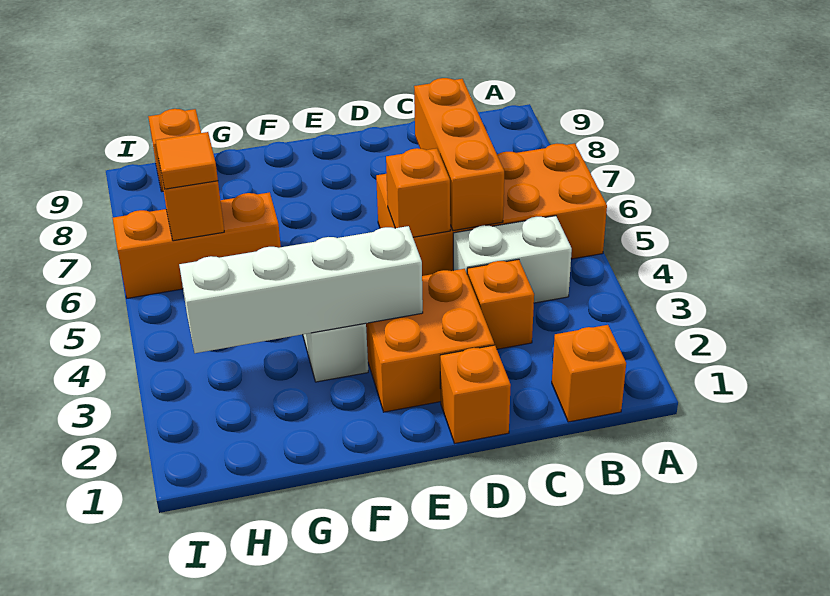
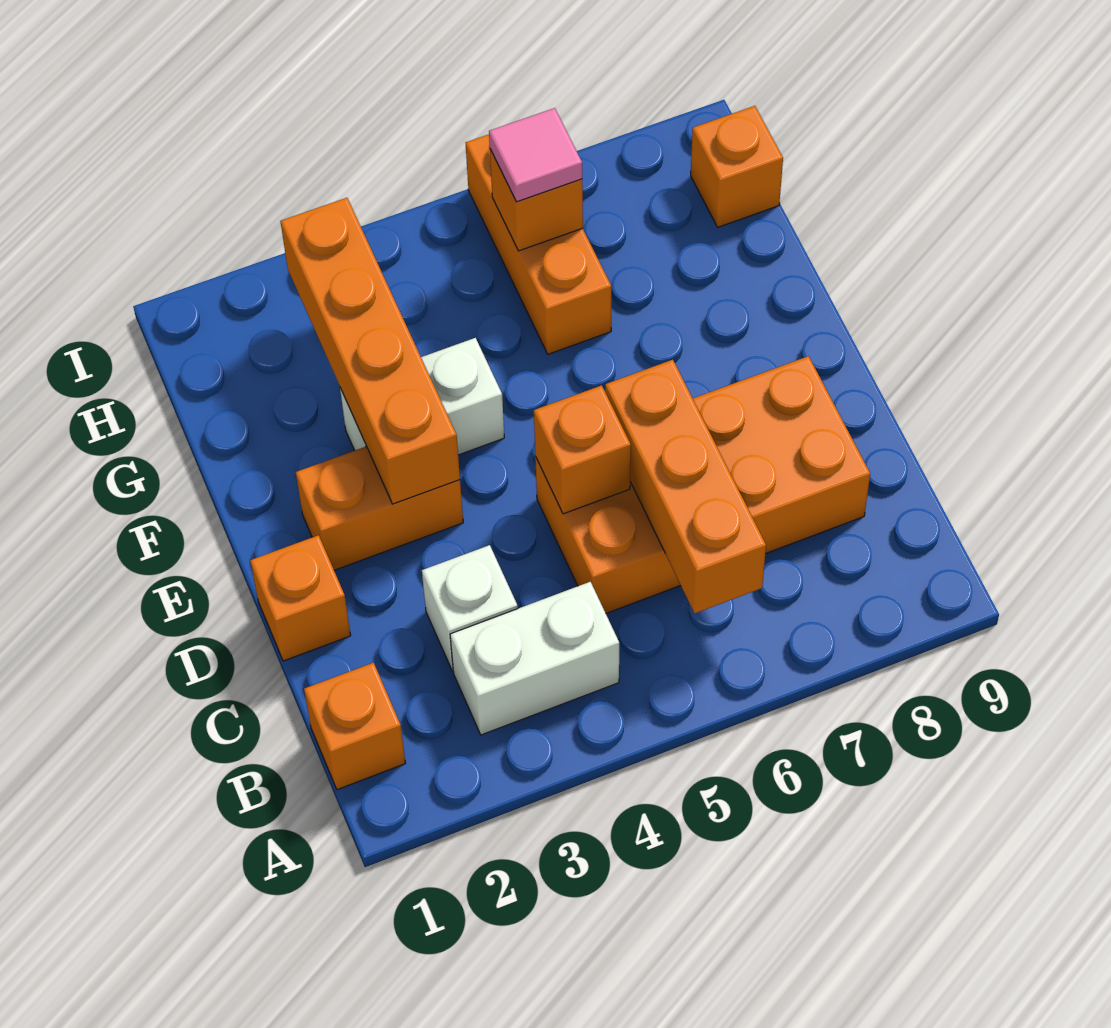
orange brick A5:D6 level 1 -> orange brick C5:D8 level 1
white brick B4:C4 level 1 -> white brick B3:B4 level 1
orange brick C3 level 1 -> white brick C3 level 1
orange brick C5:C7 level 2 -> orange brick B6:D6 level 2
orange brick D2:E3 level 1 -> orange brick E2:E3 level 1
white brick E3:H3 level 2 -> orange brick E3:H3 level 2
orange tile H6 level 3 -> pink tile H6 level 3

